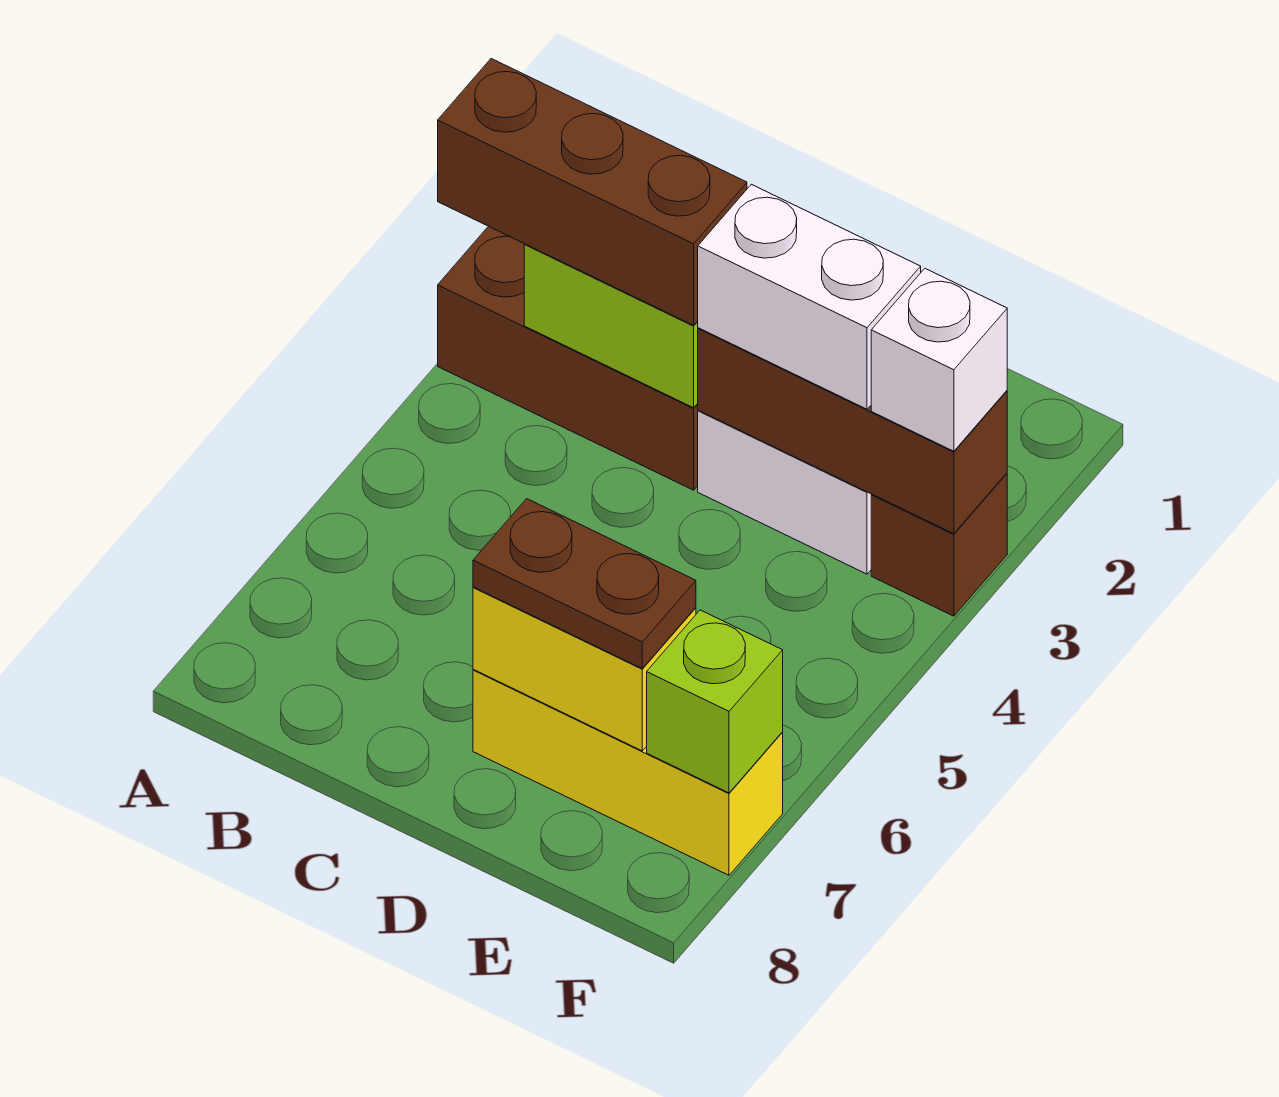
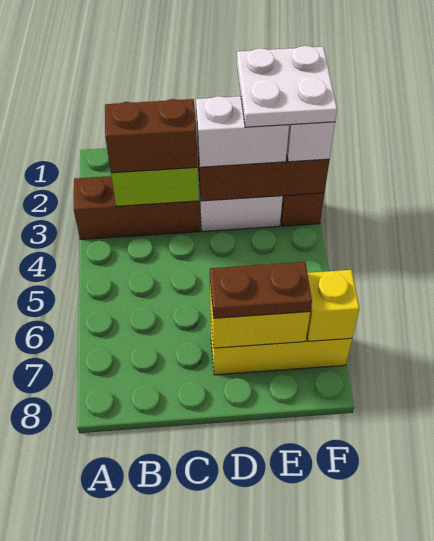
brown brick A3:C3 level 3 -> brown brick B3:C3 level 3
none -> white plate E2:F3 level 4
lime brick F7 level 2 -> yellow brick F7 level 2

